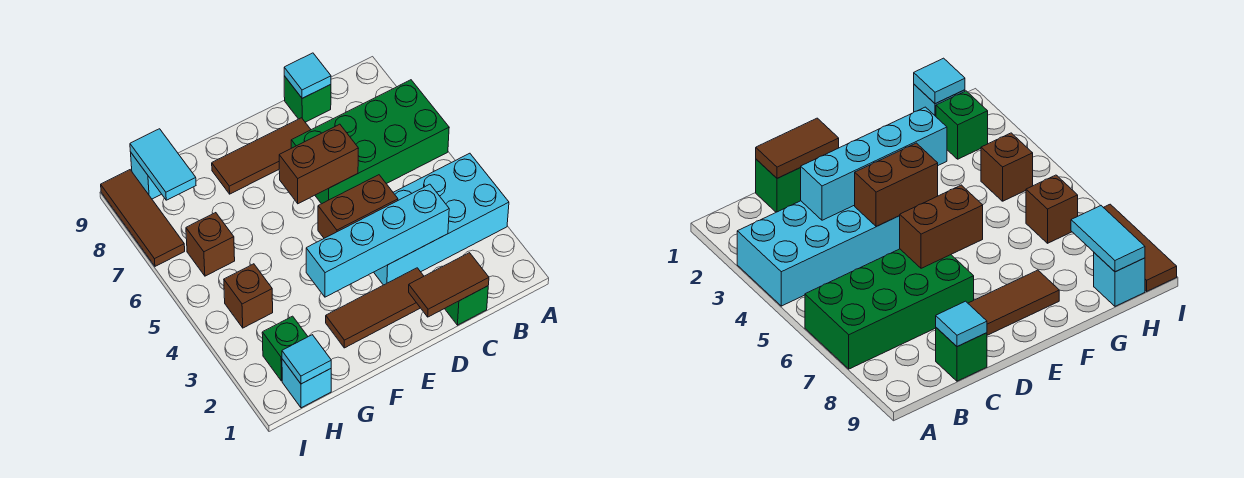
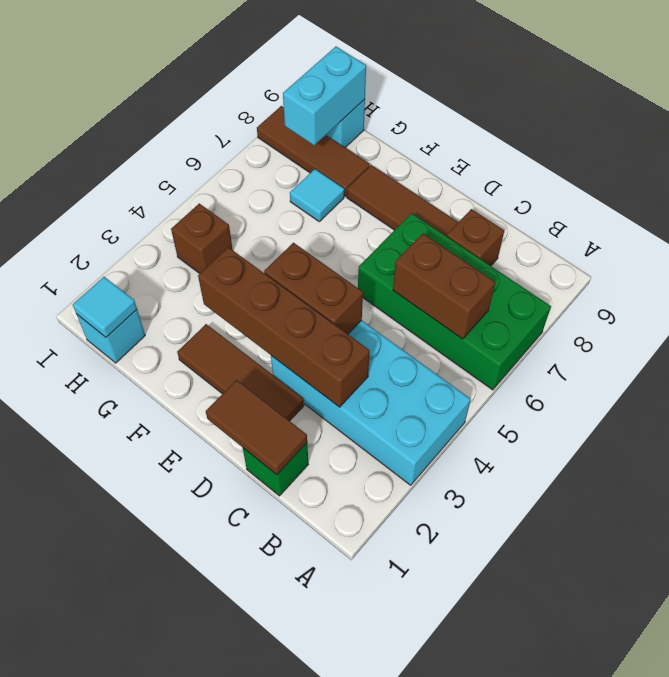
cyan brick C3:F3 level 2 -> brown brick C3:F3 level 2
green brick C9 level 1 -> none
cyan tile C9 level 2 -> cyan tile G7 level 1
brown brick D6:E6 level 2 -> brown brick B6:C6 level 2
green brick H2 level 1 -> none
brown brick H6 level 1 -> brown brick C8 level 1
cyan tile H8:H9 level 2 -> cyan brick H8:H9 level 2
brown tile I7:I9 level 1 -> brown tile G8:I8 level 1

